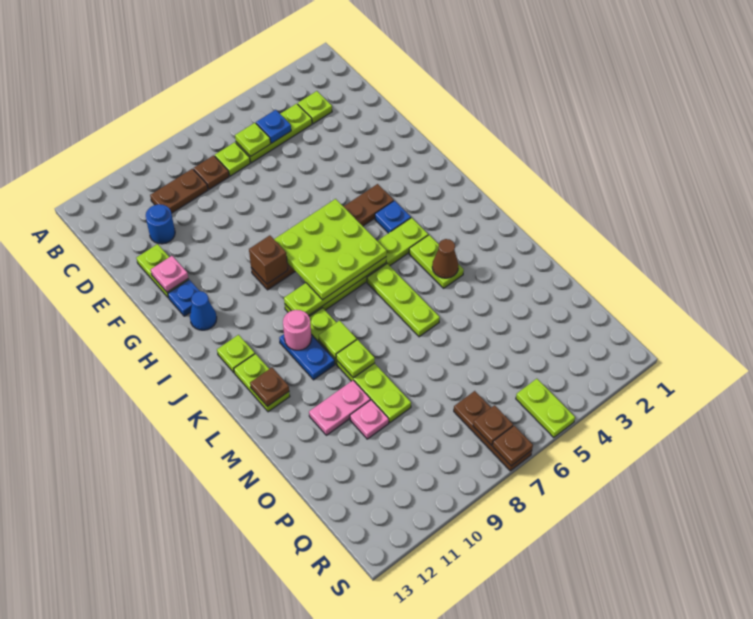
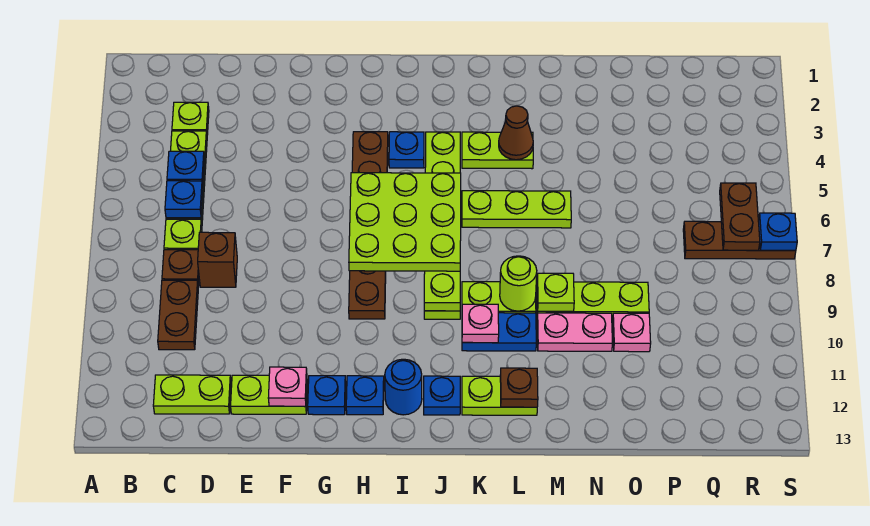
lime plate C6 level 2 -> blue plate C6 level 2
blue round brick D11 level 1 -> blue round brick I12 level 1
brown brick H9 level 2 -> brown brick D8 level 1
blue cone H12 level 1 -> blue plate H12 level 1
lime plate J12 level 1 -> blue plate J12 level 1
pink round brick K10 level 2 -> pink plate K10 level 2
lime tile L9 level 2 -> lime round brick L9 level 2
pink plate N10:N11 level 1 -> pink plate M10:N10 level 1
lime plate R5:S5 level 1 -> lime plate C12:D12 level 1
brown plate R7 level 2 -> brown plate R6:R7 level 2
brown plate S7 level 2 -> blue plate S7 level 2

